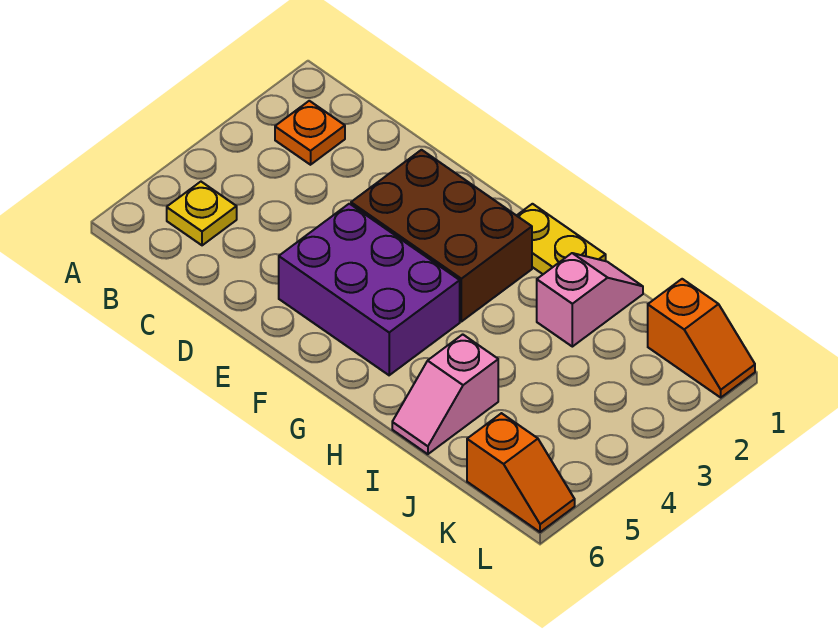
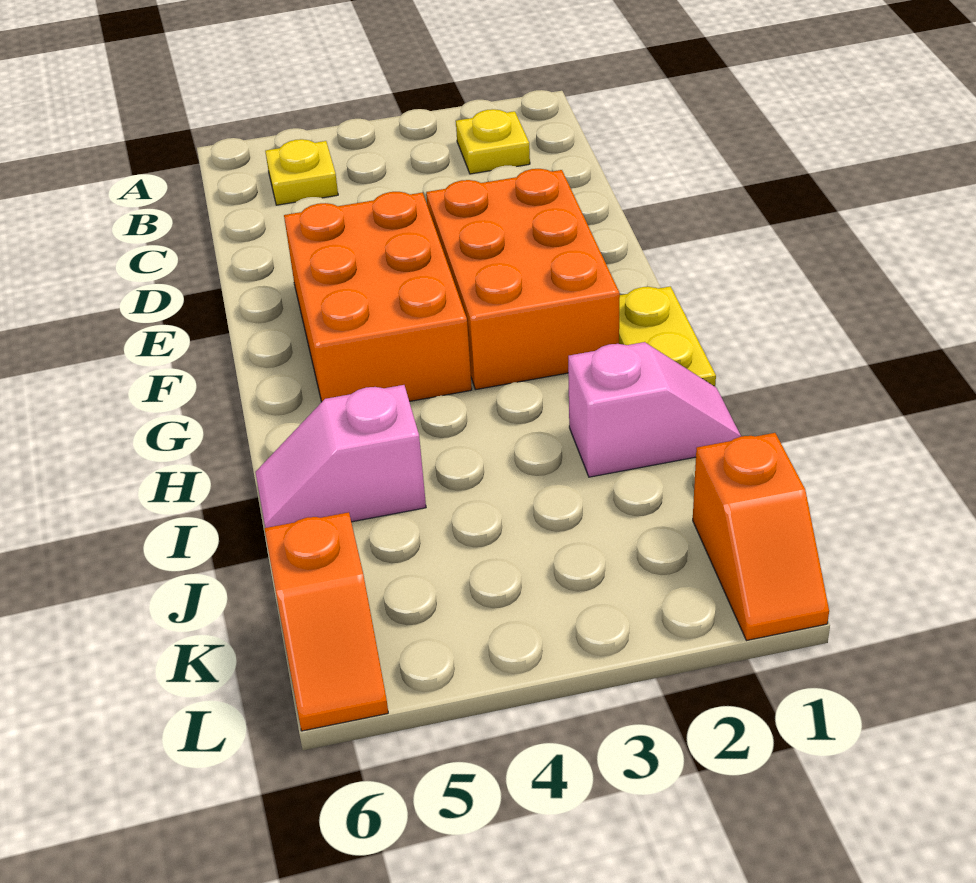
orange plate B2 level 1 -> yellow plate B2 level 1
brown brick E2:G3 level 1 -> orange brick E2:G3 level 1
purple brick E4:G5 level 1 -> orange brick E4:G5 level 1

